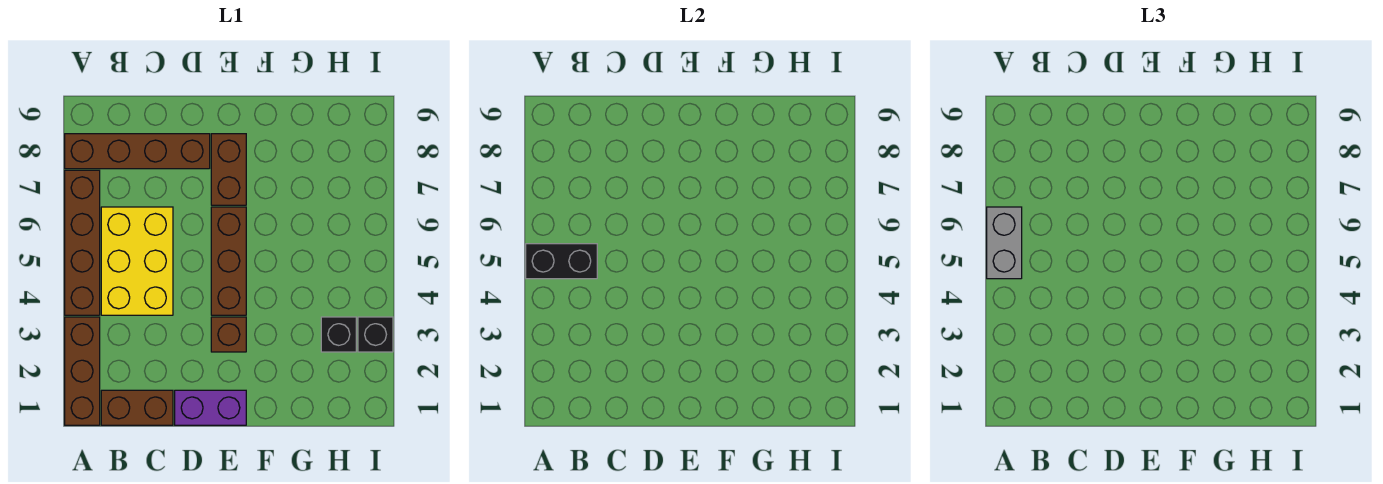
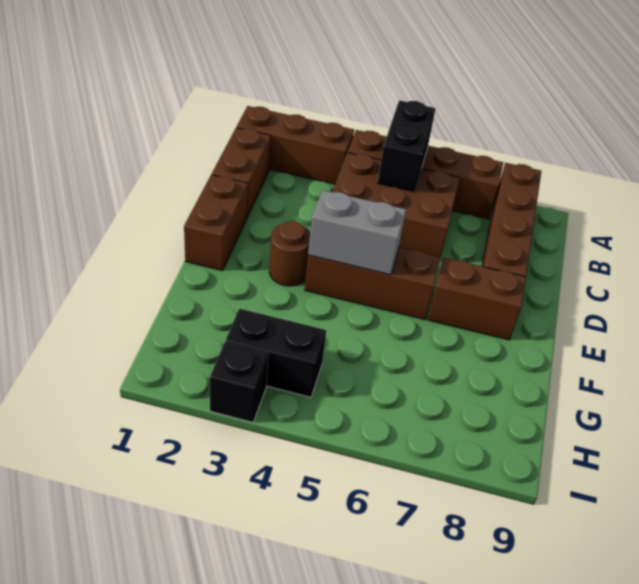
grey brick A5:A6 level 3 -> grey brick E4:E5 level 2
yellow brick B4:C6 level 1 -> brown brick B4:C6 level 1
purple brick D1:E1 level 1 -> brown brick D1:E1 level 1
brown brick E3 level 1 -> brown round brick E3 level 1
black brick H3 level 1 -> black brick H3:H4 level 1

